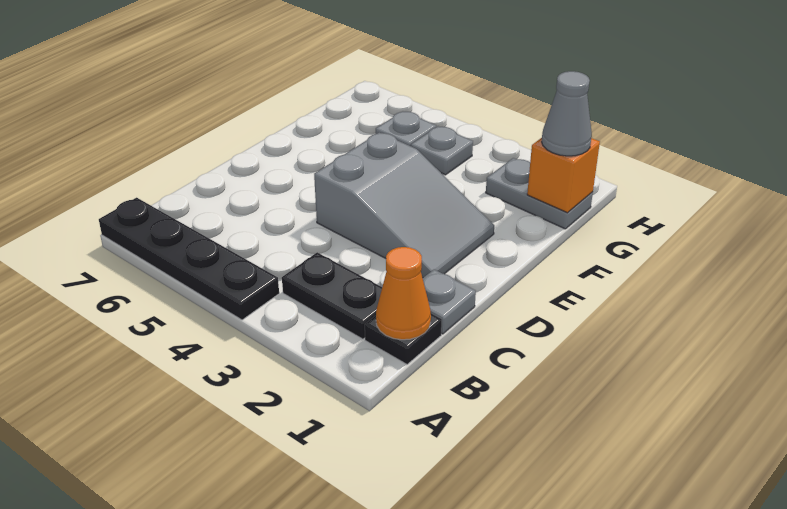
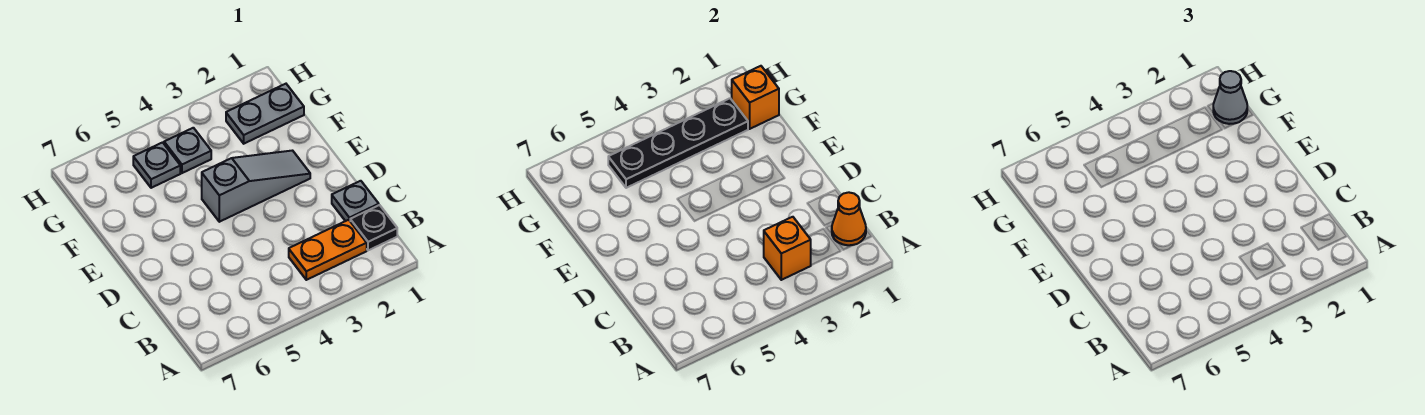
black plate A4:A7 level 1 -> black plate G2:G5 level 2
black plate B2:B3 level 1 -> orange plate B2:B3 level 1
none -> orange brick B3 level 2
grey slope D2:E4 level 1 top 4 -> grey slope E2:E4 level 1 top 4

